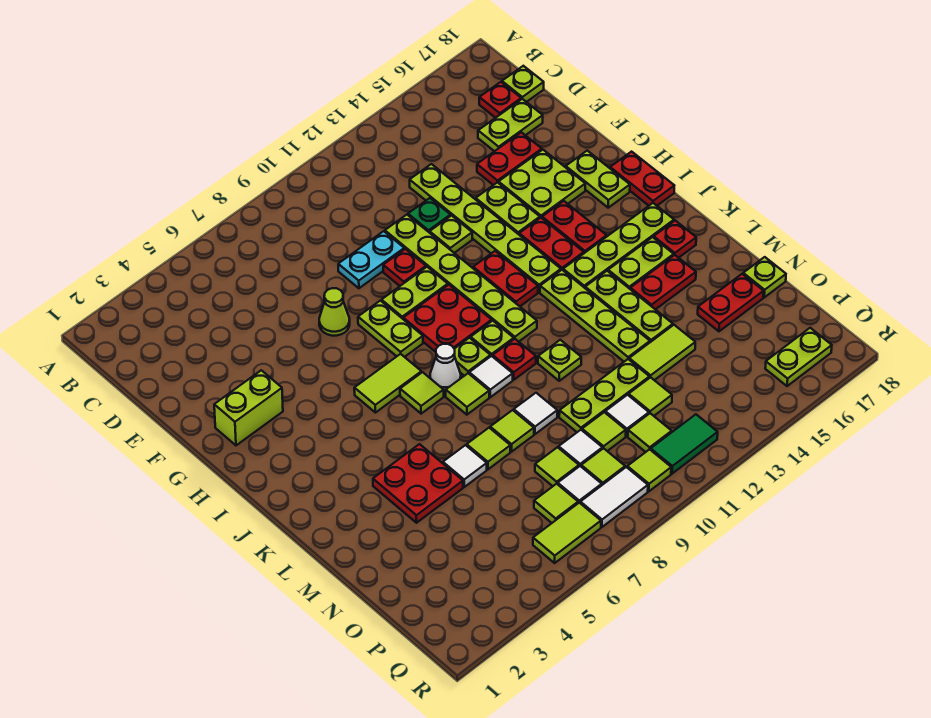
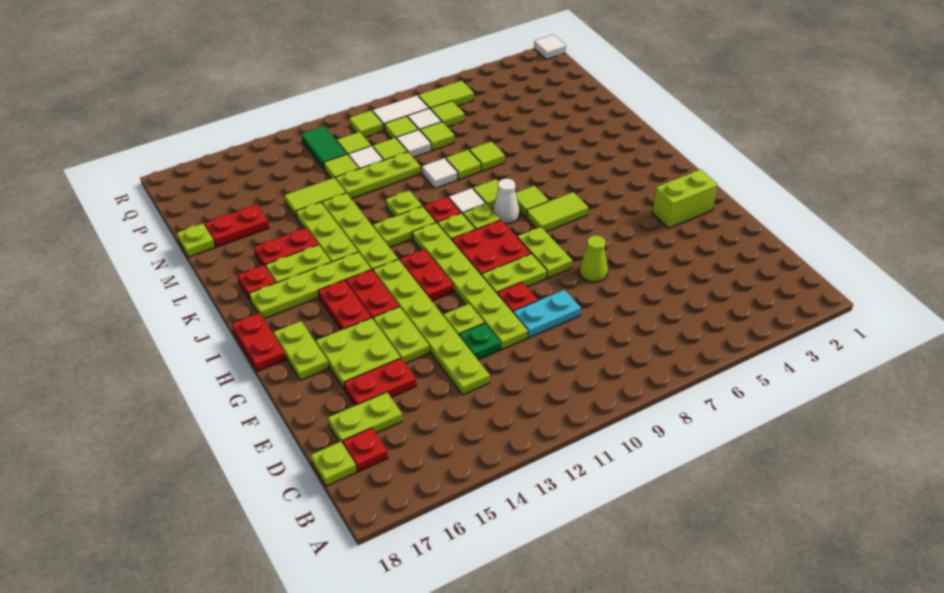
red plate L4:M5 level 1 -> none
white tile M6 level 1 -> white tile R1 level 1
green tile Q11:Q12 level 1 -> green tile P12:Q12 level 1
lime plate Q16:Q17 level 1 -> lime plate K11:K12 level 1

